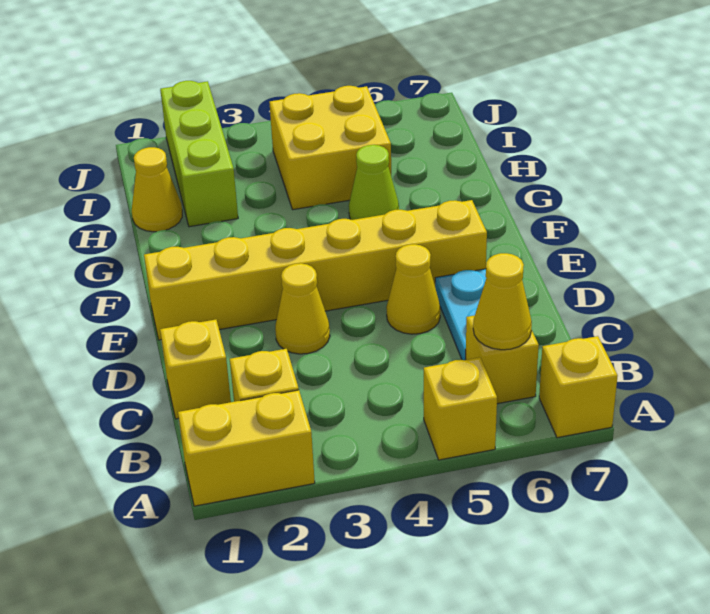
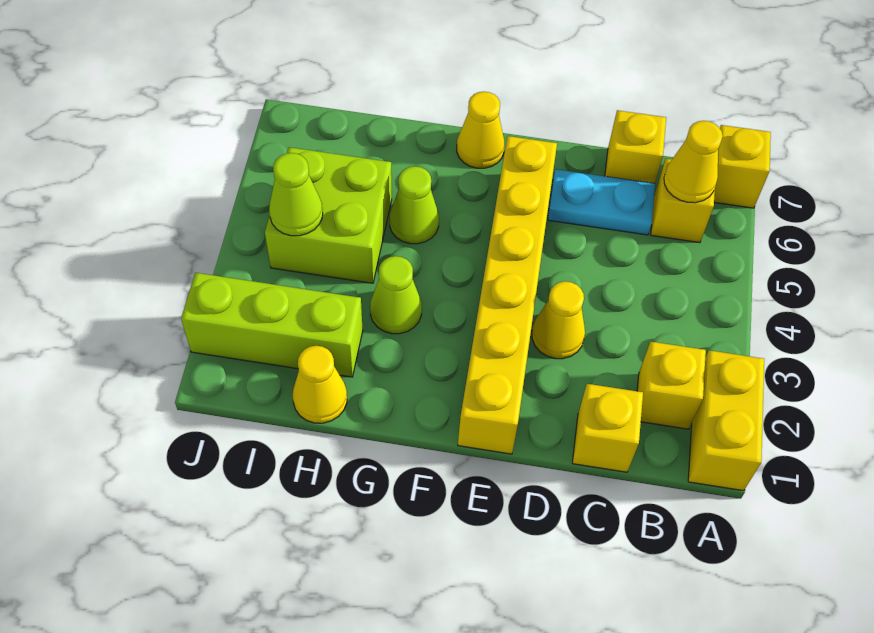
yellow brick A5 level 1 -> yellow brick C7 level 1
yellow cone D5 level 1 -> yellow cone F7 level 1
none -> lime cone G3 level 1
yellow brick H4:I5 level 1 -> lime brick H4:I5 level 1
none -> lime cone I4 level 2

